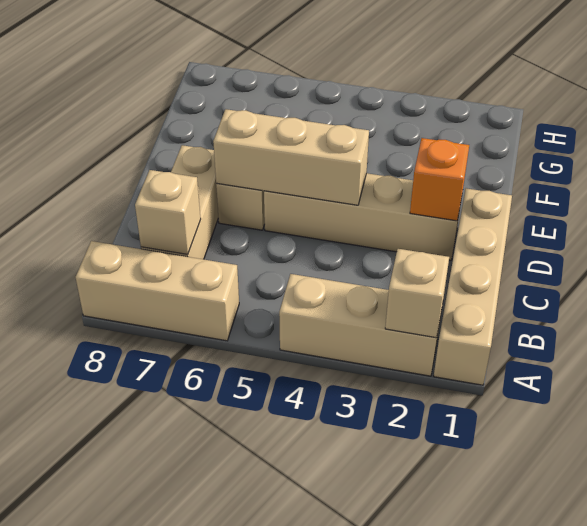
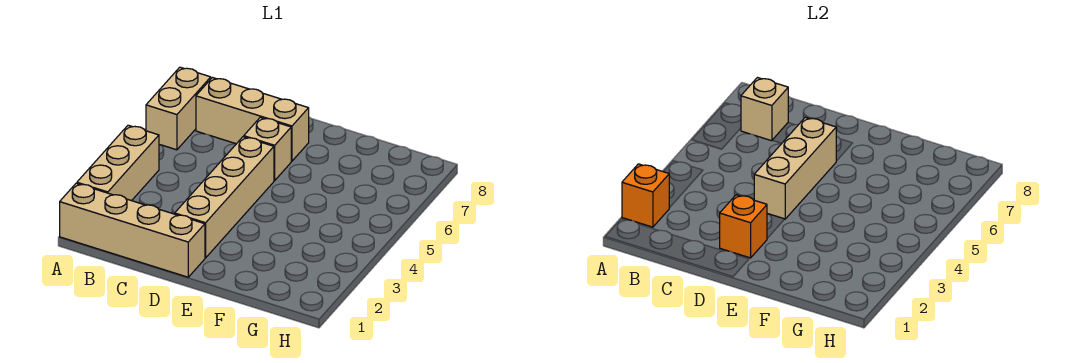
tan brick A2 level 2 -> orange brick A2 level 2
tan brick A6:A8 level 1 -> tan brick A6:A7 level 1

